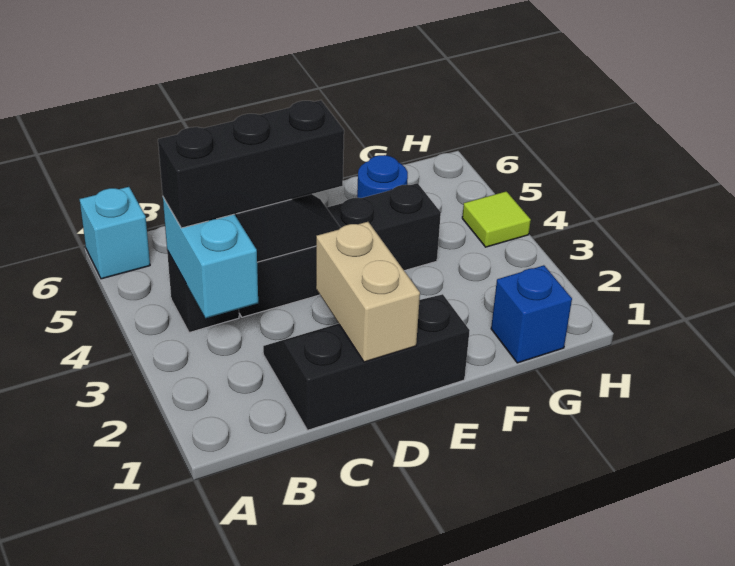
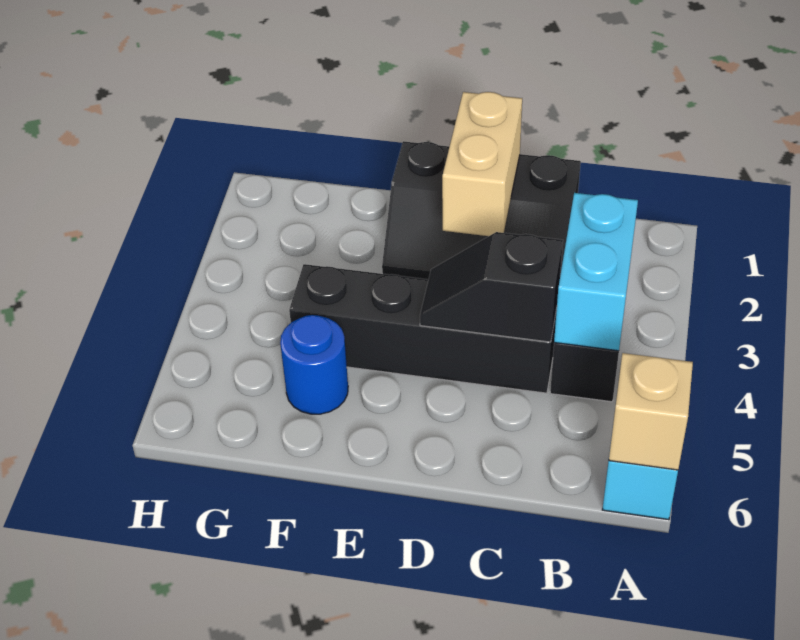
none -> tan brick A6 level 2
black brick B4:D4 level 3 -> none
blue brick G1 level 1 -> none
lime tile H4 level 1 -> none

